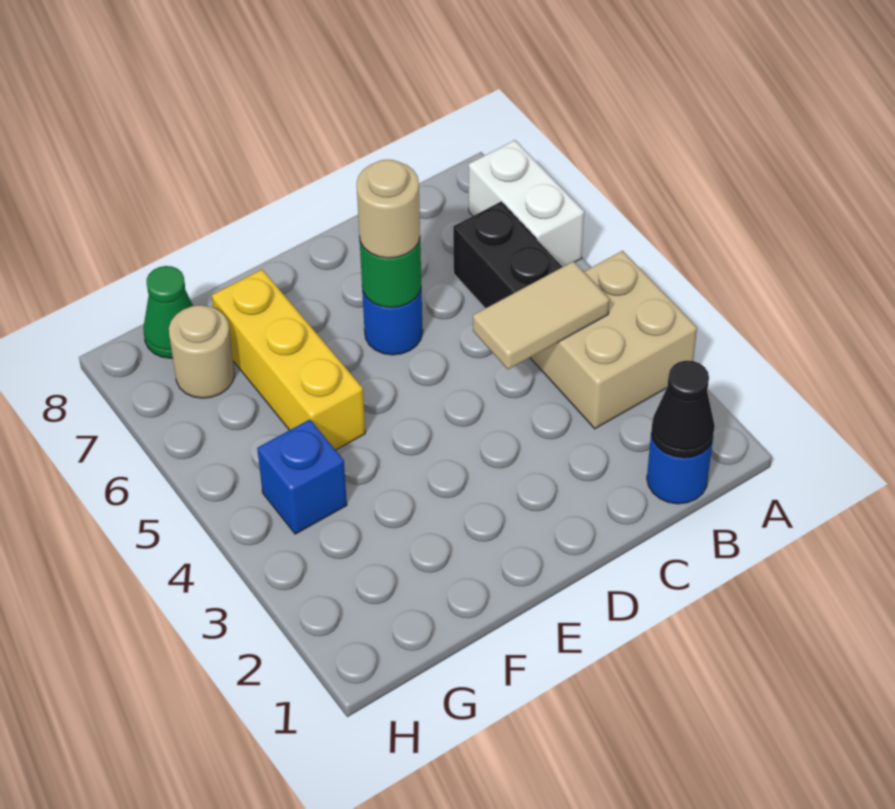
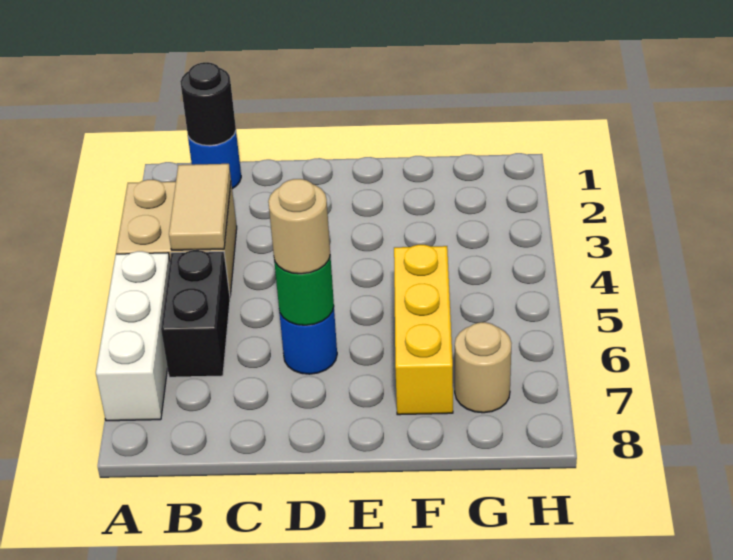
white brick A6:A7 level 1 -> white brick A5:A7 level 1
black cone B1 level 2 -> black round brick B1 level 2
tan tile B4:C4 level 2 -> tan tile B3:B4 level 2
blue brick G4 level 1 -> none
green cone G8 level 1 -> none

